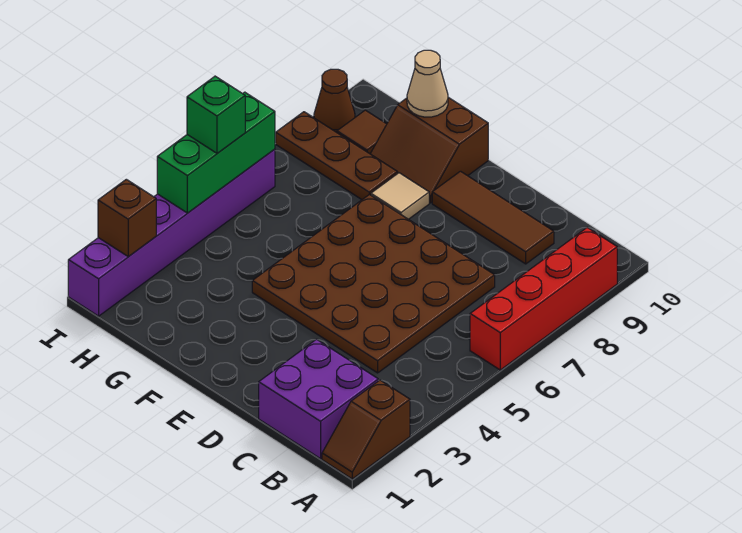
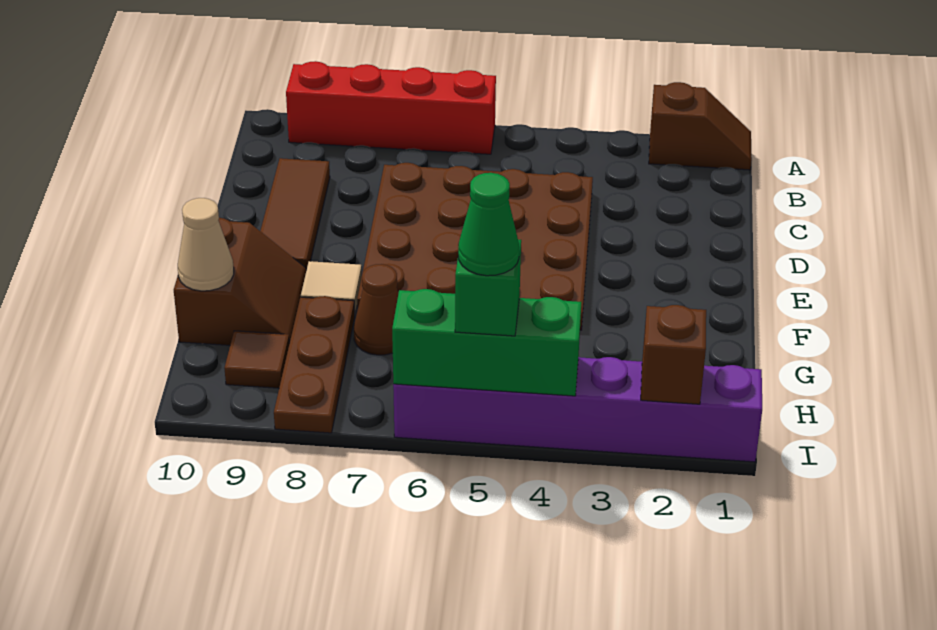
purple brick B1:C2 level 1 -> none
none -> green cone I5 level 4
brown cone I9 level 1 -> brown cone G7 level 1

